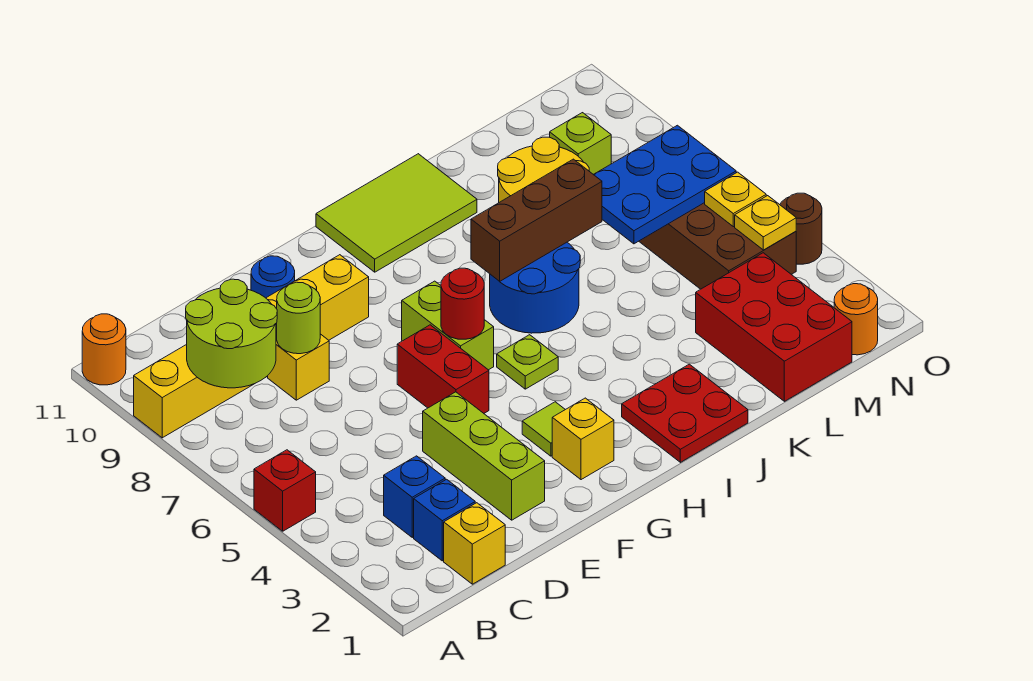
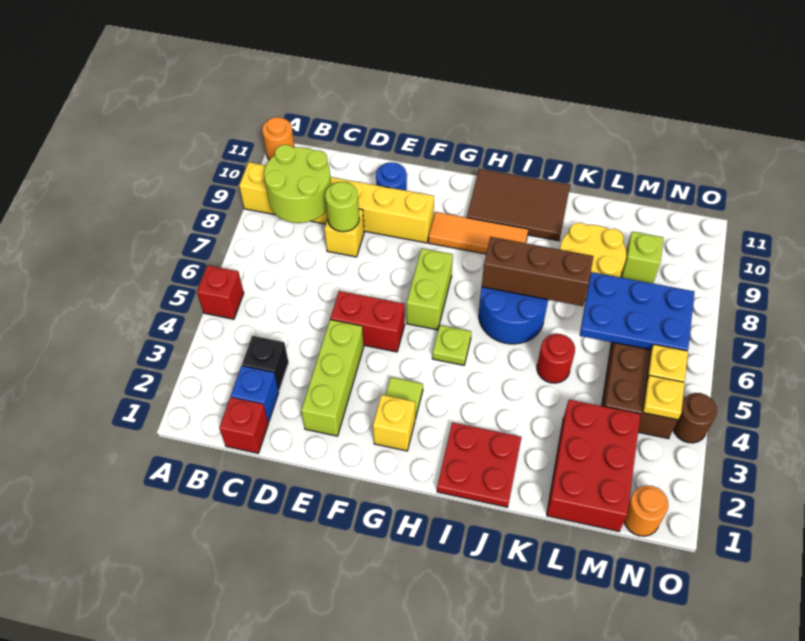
yellow brick C1 level 1 -> red brick C1 level 1
blue brick C3 level 1 -> black brick C3 level 1
red brick F5:F6 level 1 -> red brick E5:F5 level 1
red round brick G6 level 2 -> red round brick K5 level 1
none -> orange tile G9:I9 level 1
lime tile H10:J11 level 1 -> brown tile H10:J11 level 1

